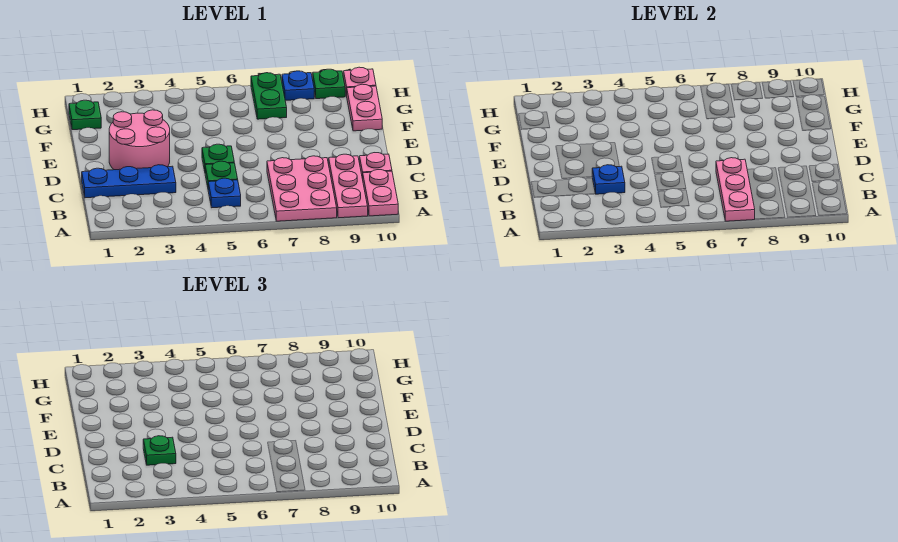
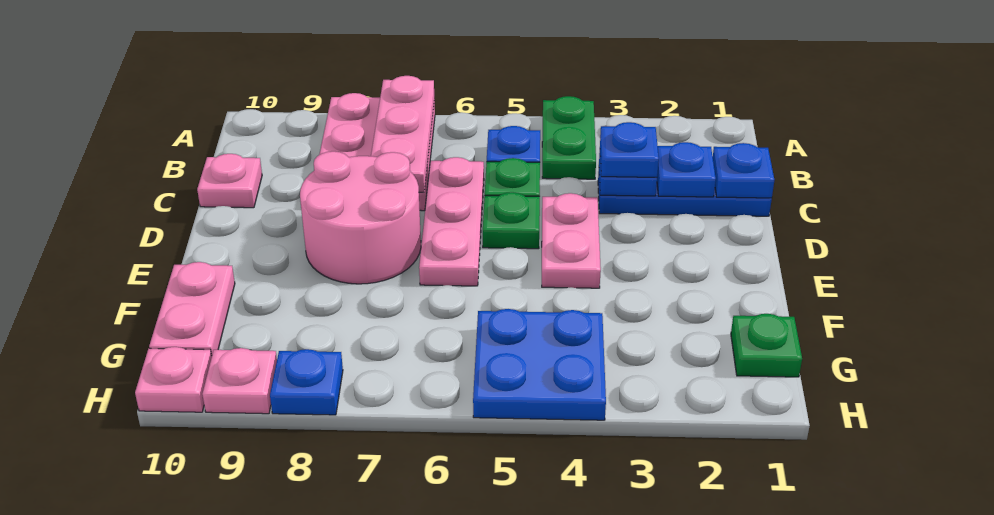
pink plate A9:C9 level 1 -> pink plate C6:E6 level 1
pink plate A10:B10 level 1 -> pink plate D4:E4 level 1
none -> blue plate C1 level 2
none -> blue plate C2 level 2
green plate C3 level 3 -> blue plate C3 level 3
pink round brick D2:E3 level 1 -> pink round brick D7:E8 level 1
none -> blue plate G4:H5 level 1
green plate G7:H7 level 1 -> green plate A4:B4 level 1
green plate H9 level 1 -> pink plate H9 level 1

